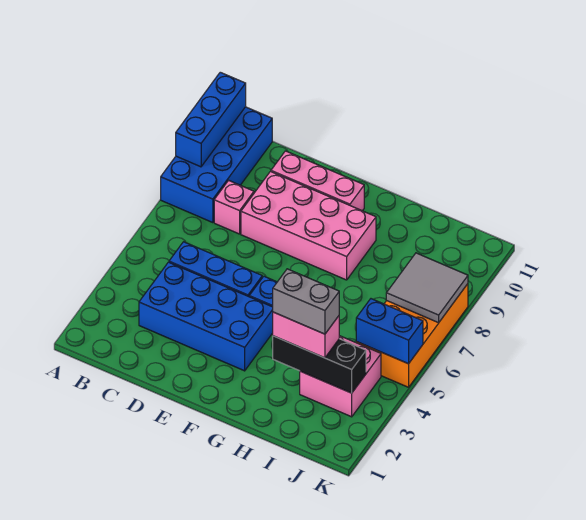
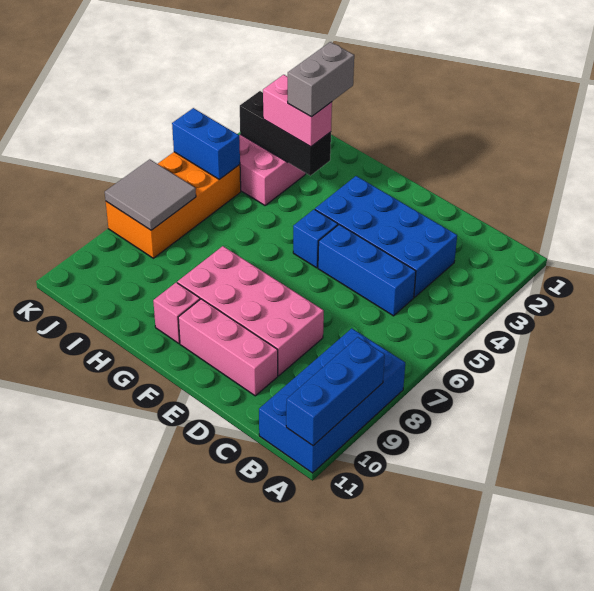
pink brick C8 level 1 -> pink brick G10 level 1
grey brick H3:I3 level 4 -> grey brick H2:H3 level 4

